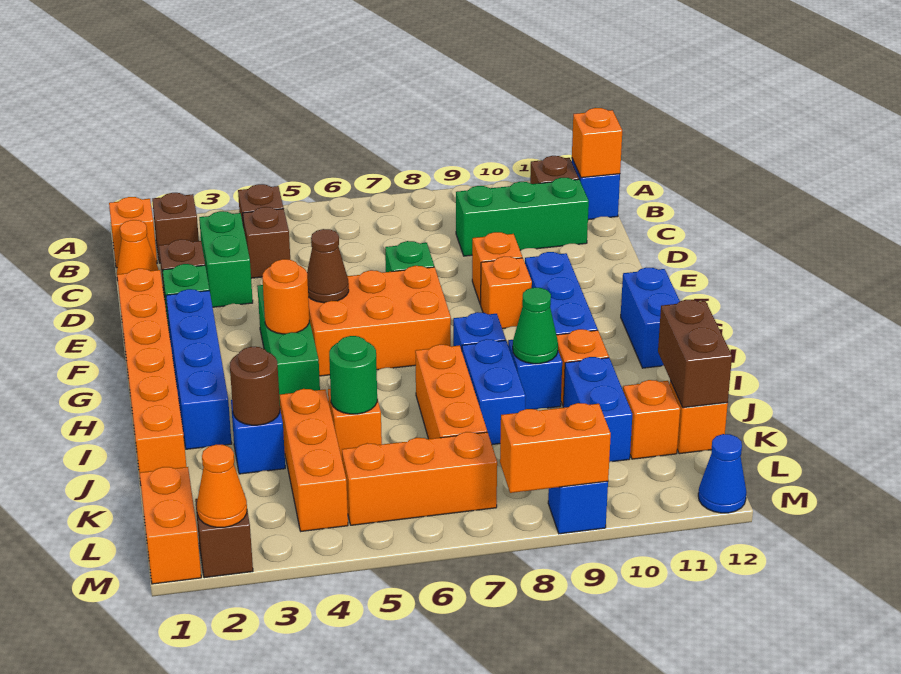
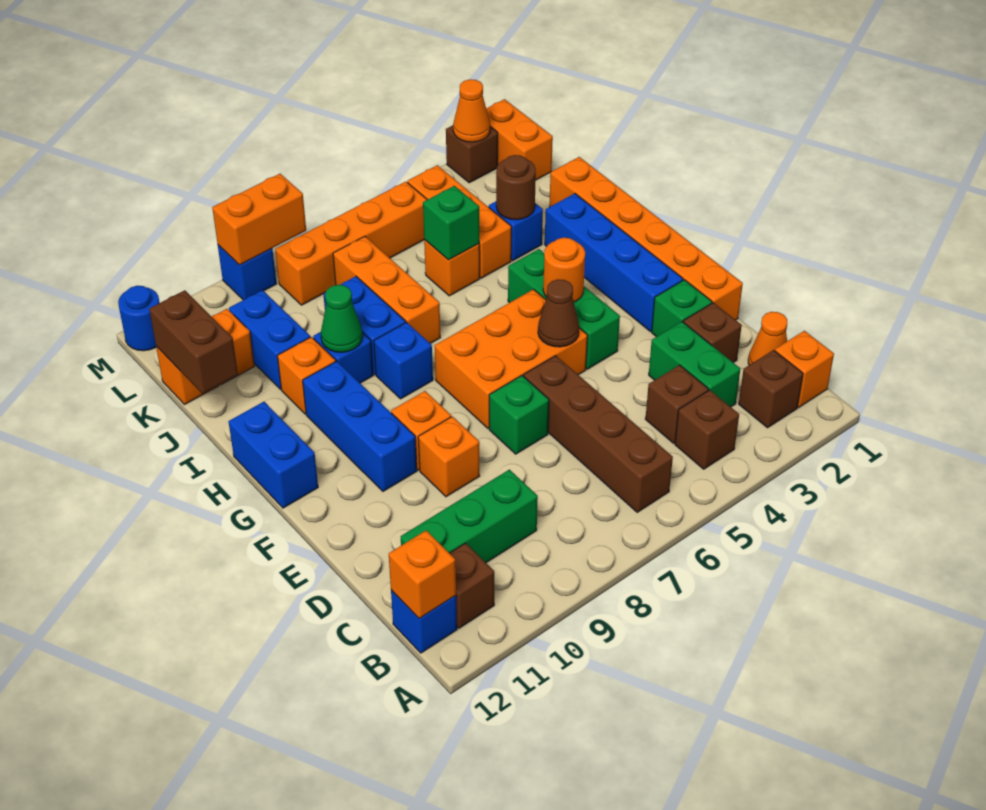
none -> brown brick B6:E6 level 1
green round brick J5 level 2 -> green brick J5 level 2
orange brick L5:L7 level 1 -> orange brick L5:L8 level 1
blue cone M12 level 1 -> blue round brick M12 level 1

